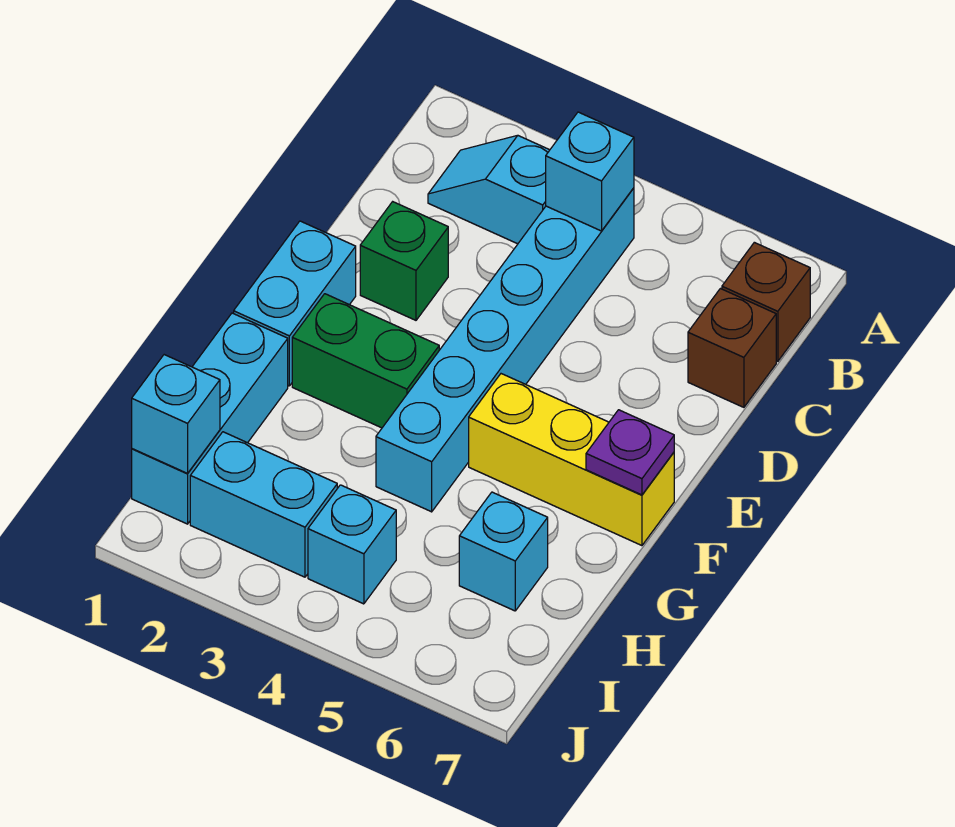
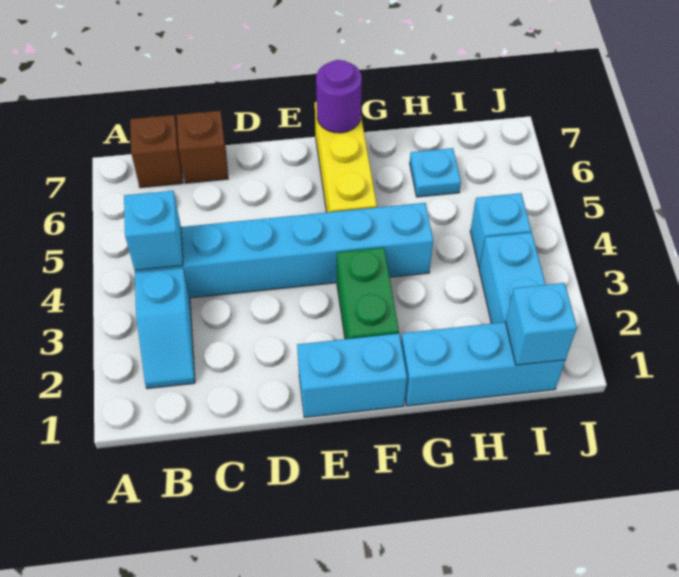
green brick D2 level 1 -> none
purple plate F7 level 2 -> purple round brick F7 level 2
cyan brick H6 level 1 -> cyan plate H6 level 1

